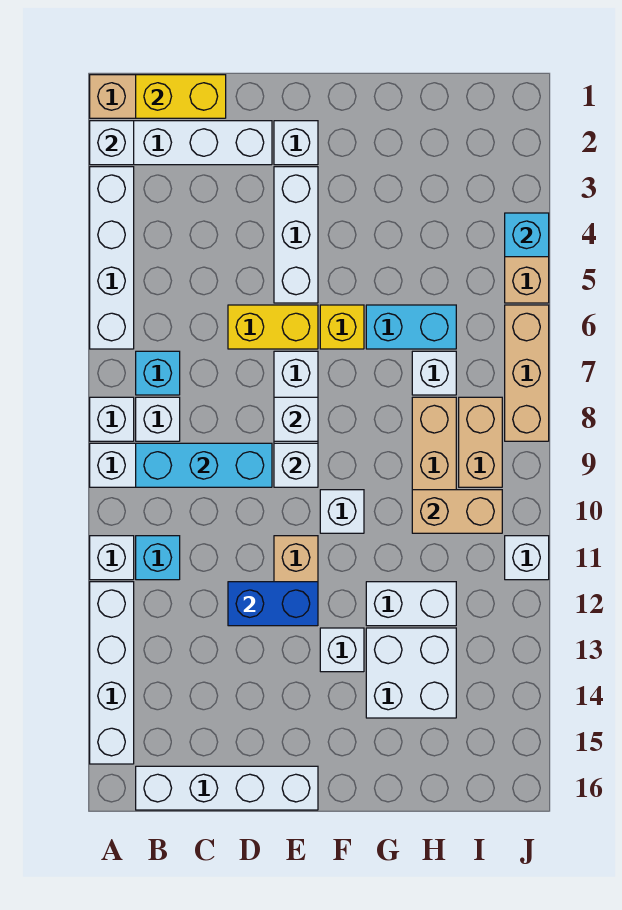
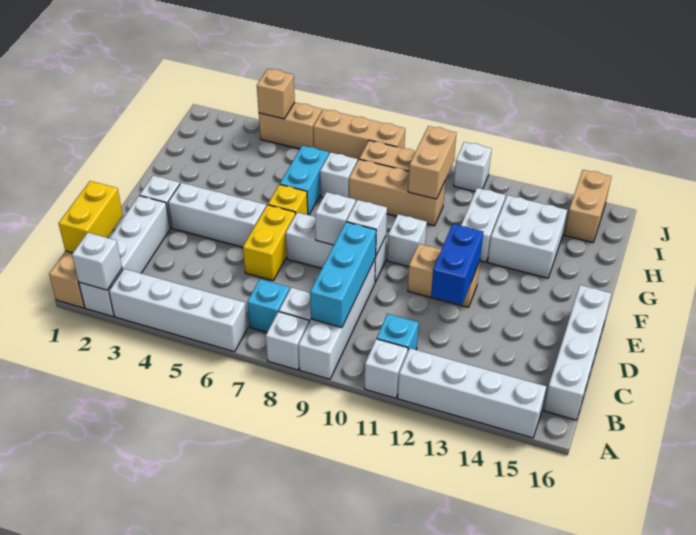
white brick F13 level 1 -> none
none -> tan brick I15:J15 level 1
cyan brick J4 level 2 -> tan brick J4 level 2

